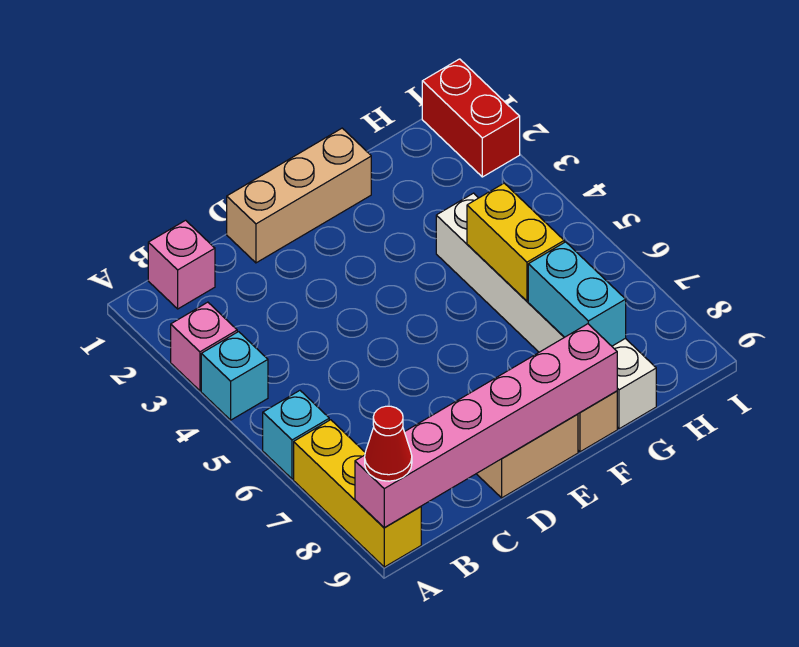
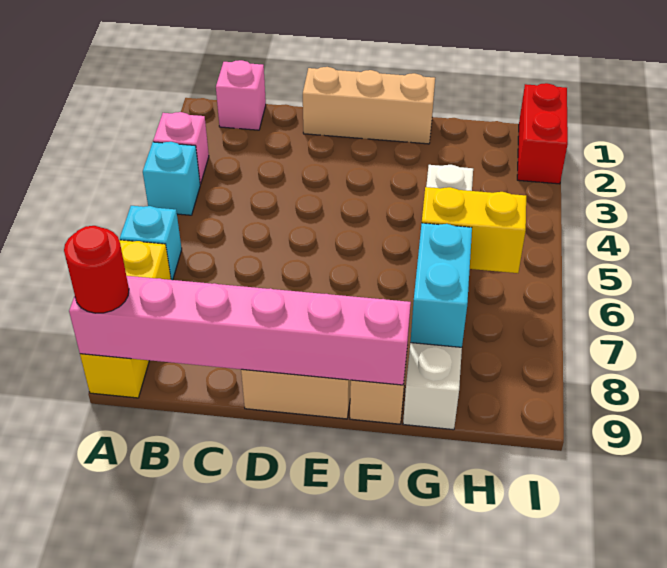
red cone A9 level 3 -> red round brick A9 level 3
yellow brick G5:G6 level 2 -> yellow brick G6:H6 level 2

